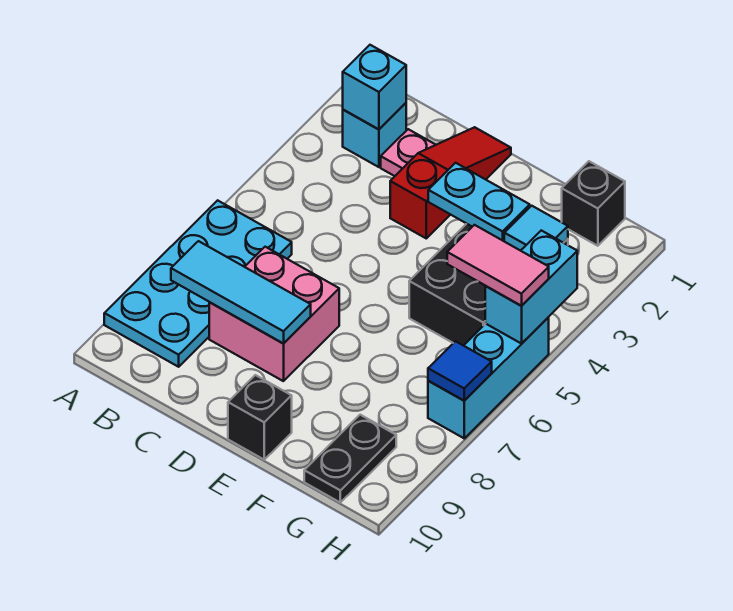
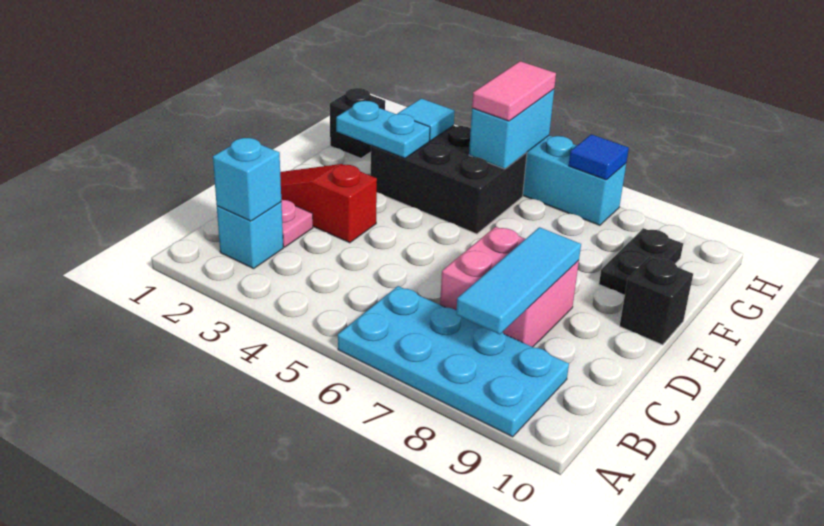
cyan plate E3:F3 level 2 -> cyan plate F2:F3 level 2
black plate G9:G10 level 1 -> black plate F9:G9 level 1
cyan brick H4:H5 level 2 -> cyan brick G5:H5 level 2

